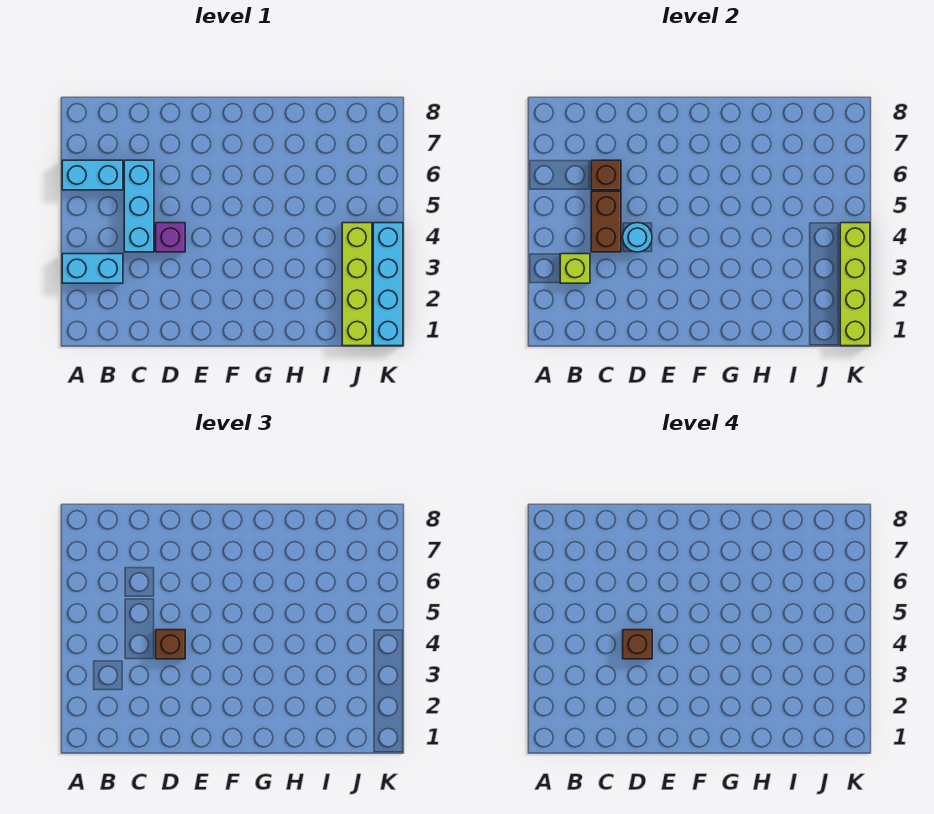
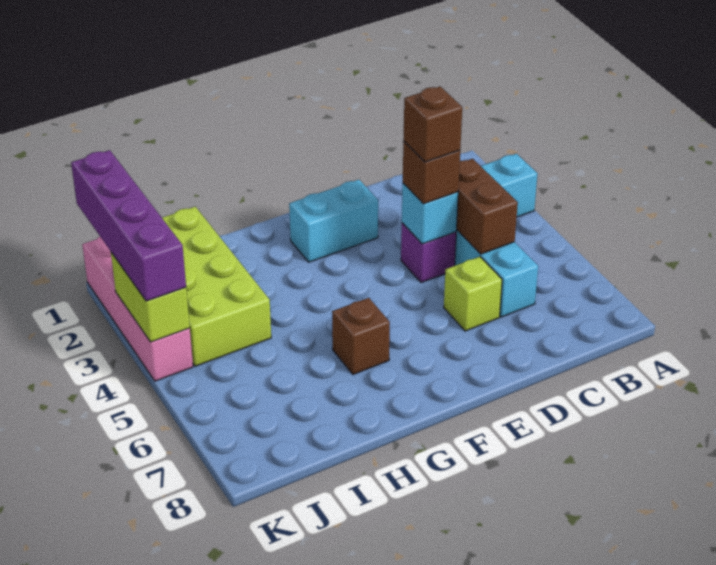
cyan brick A6:B6 level 1 -> cyan brick E2:F2 level 1
lime brick B3 level 2 -> lime brick D6 level 1
brown brick C6 level 2 -> brown brick G6 level 1
cyan round brick D4 level 2 -> cyan brick D4 level 2
lime brick J1:J4 level 1 -> lime brick I1:J4 level 1
cyan brick K1:K4 level 1 -> pink brick K1:K4 level 1
lime brick K1:K4 level 2 -> lime brick K3:K4 level 2
none -> purple brick K1:K4 level 3

